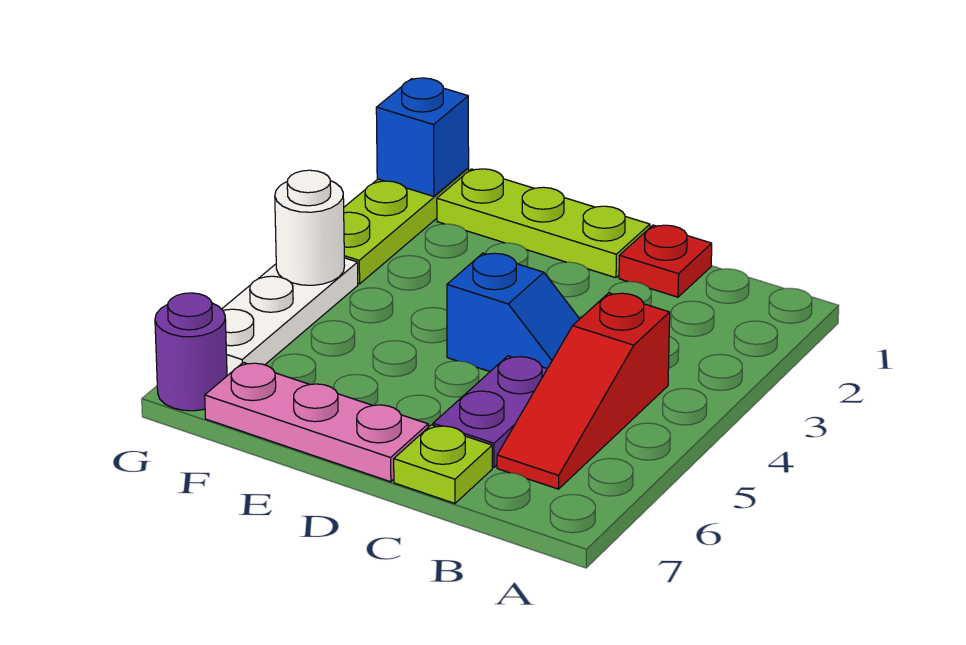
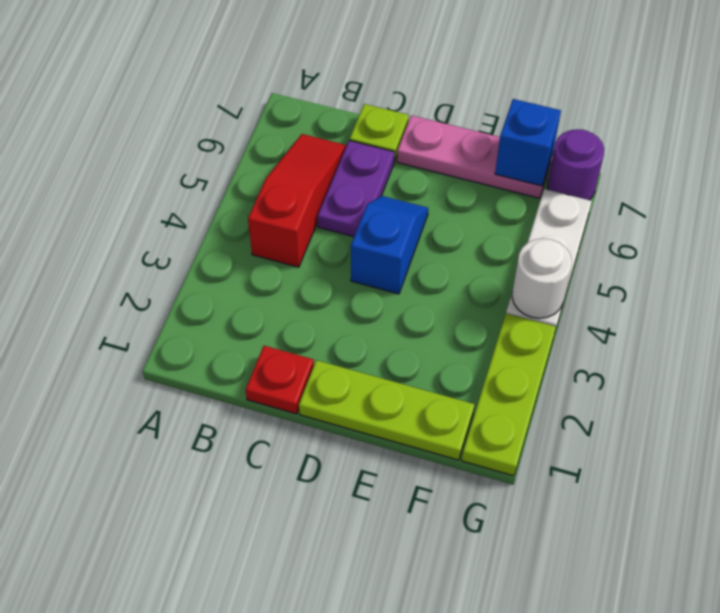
blue slope C4:D4 level 1 top D -> blue slope D4:D5 level 1 top 4
blue brick G1 level 2 -> blue brick F7 level 2

